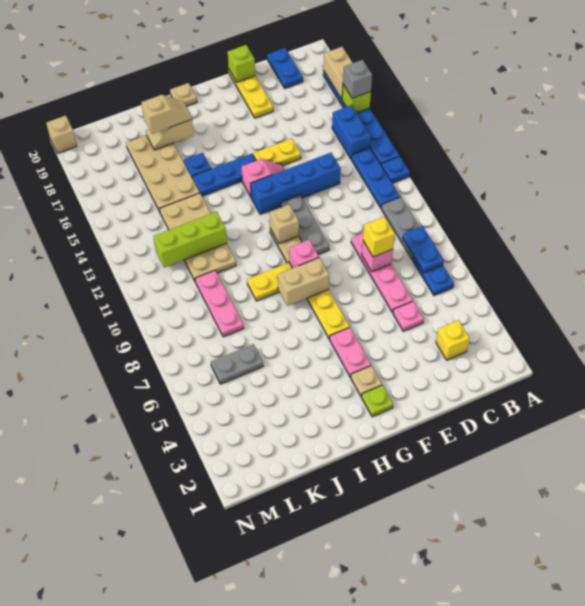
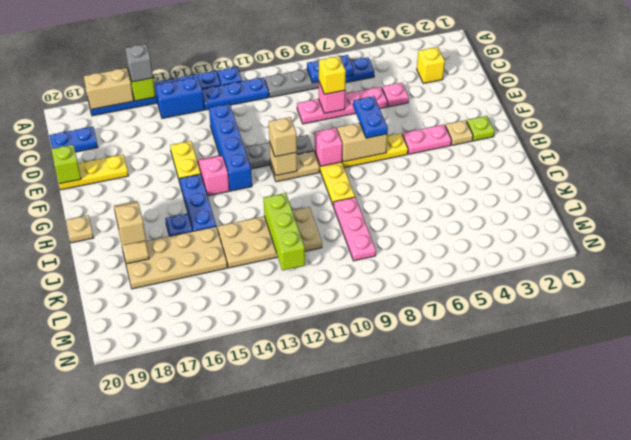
none -> blue plate F7:G7 level 3
tan brick G8:H8 level 2 -> tan brick G7:G8 level 2
grey plate K6:L6 level 1 -> none
pink plate K8:K10 level 1 -> pink plate J9:L9 level 1
tan brick N20 level 1 -> tan brick G11 level 3

